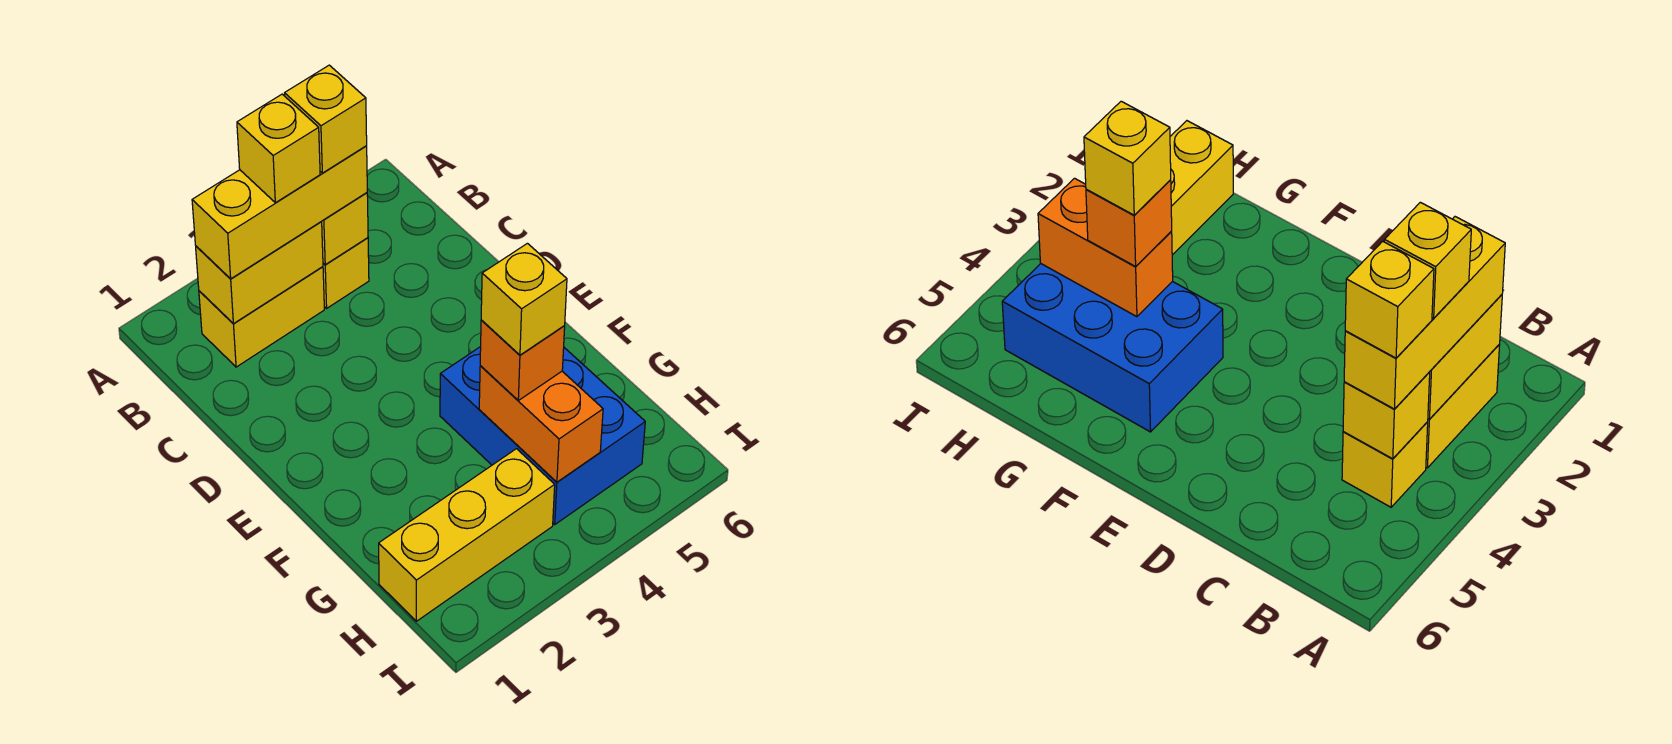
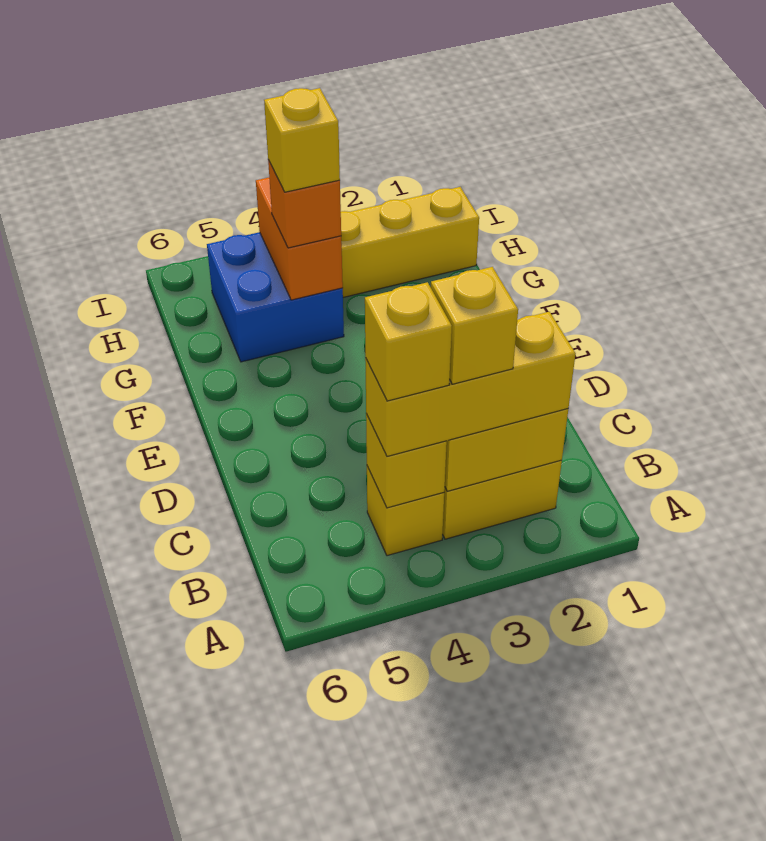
blue brick F4:H5 level 1 -> blue brick G4:H5 level 1

